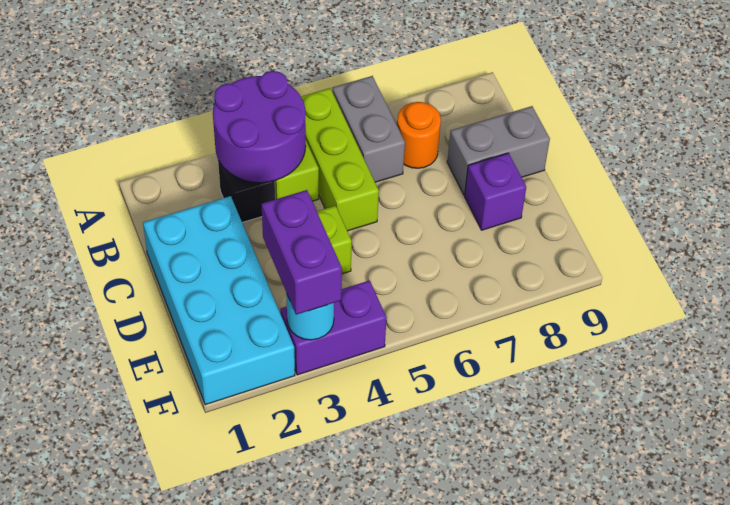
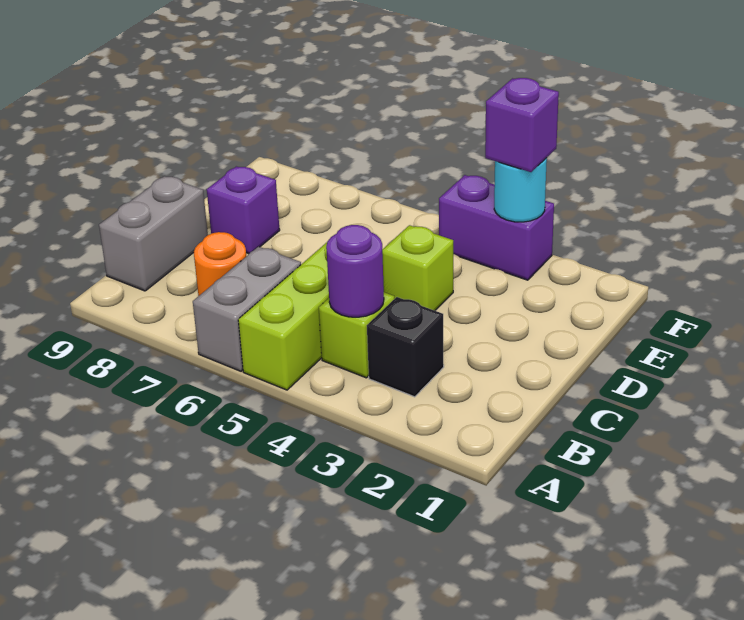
purple round brick A3:B4 level 2 -> purple round brick B4 level 2
cyan brick C1:F2 level 1 -> none
grey brick C8:C9 level 1 -> grey brick B9:C9 level 1
purple brick E3:F3 level 3 -> purple brick F3 level 3

